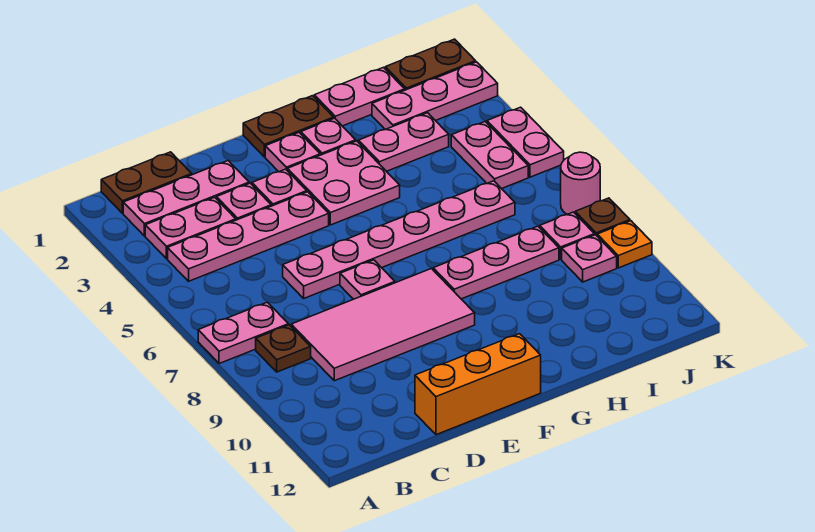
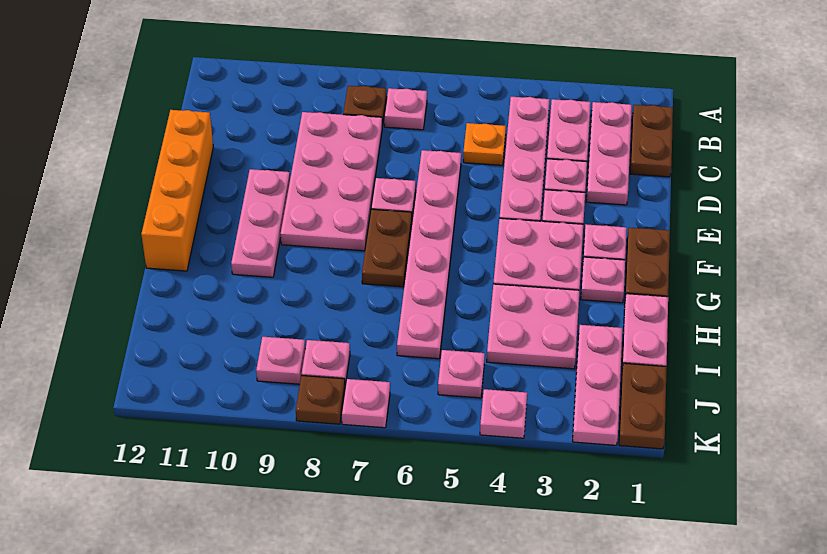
pink plate A7:B7 level 1 -> pink plate B7 level 1
pink tile C8:F9 level 1 -> pink plate C8:F9 level 1
orange brick D12:F12 level 1 -> orange brick D12:G12 level 1
none -> brown plate F7:G7 level 1
pink plate G8:I8 level 1 -> pink plate E10:G10 level 1
pink plate H3:I3 level 1 -> pink plate H3:I4 level 1
pink plate J4:J5 level 1 -> pink plate J5 level 1
pink plate K4:K5 level 1 -> pink plate K4 level 1
pink round brick K7 level 1 -> pink plate K7 level 1
orange plate K9 level 1 -> orange plate C5 level 1

